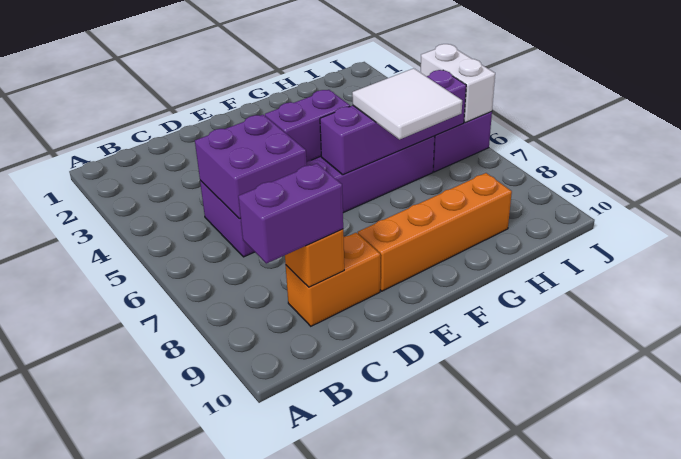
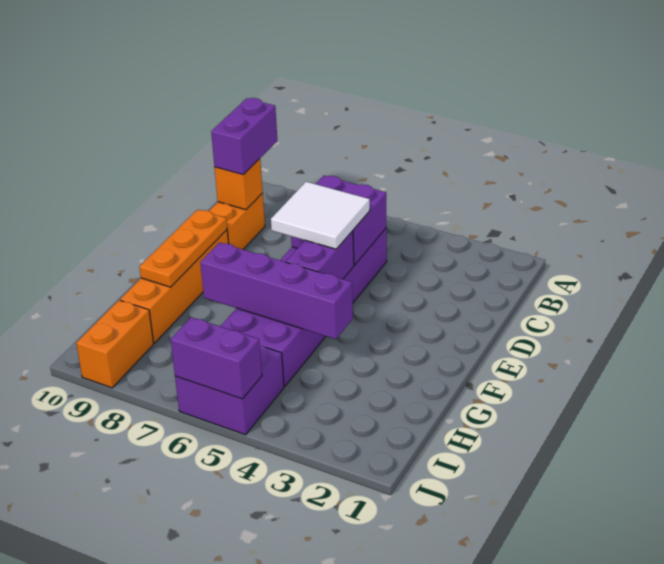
none -> orange plate E9:G9 level 2
purple brick F6:I6 level 2 -> purple brick G4:G7 level 2
white tile G6:H7 level 3 -> white tile D5:E6 level 3
none -> orange brick I9:J9 level 1
white brick J5:J6 level 2 -> purple brick J5:J6 level 2

